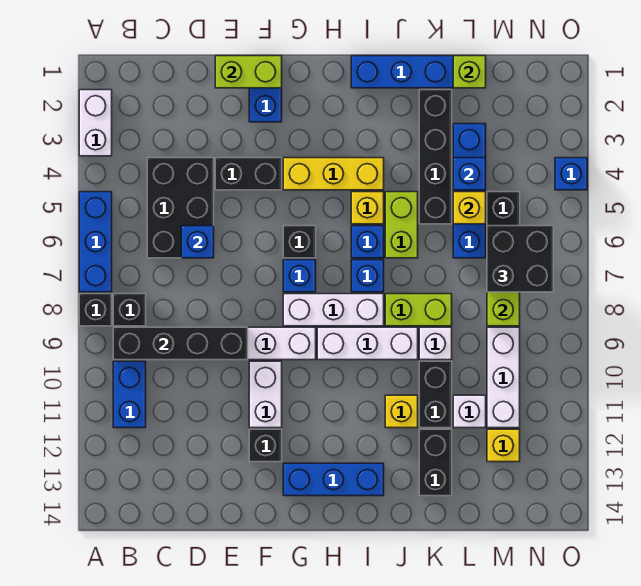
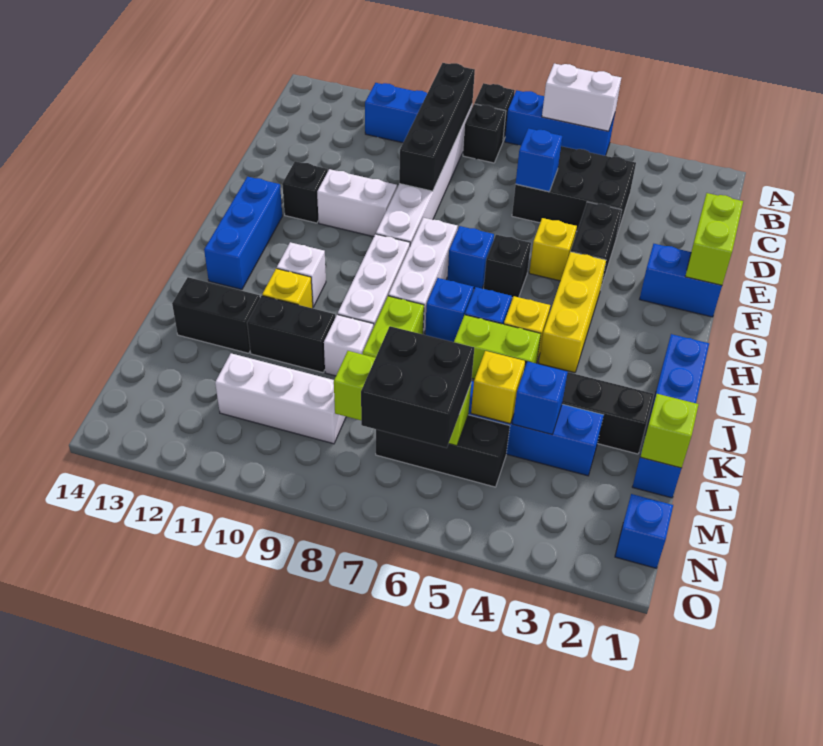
white brick A2:A3 level 1 -> white brick A5:A6 level 2
white brick L11 level 1 -> white brick I11 level 1
yellow brick M12 level 1 -> yellow brick F5 level 1
blue brick O4 level 1 -> blue brick N1 level 1

